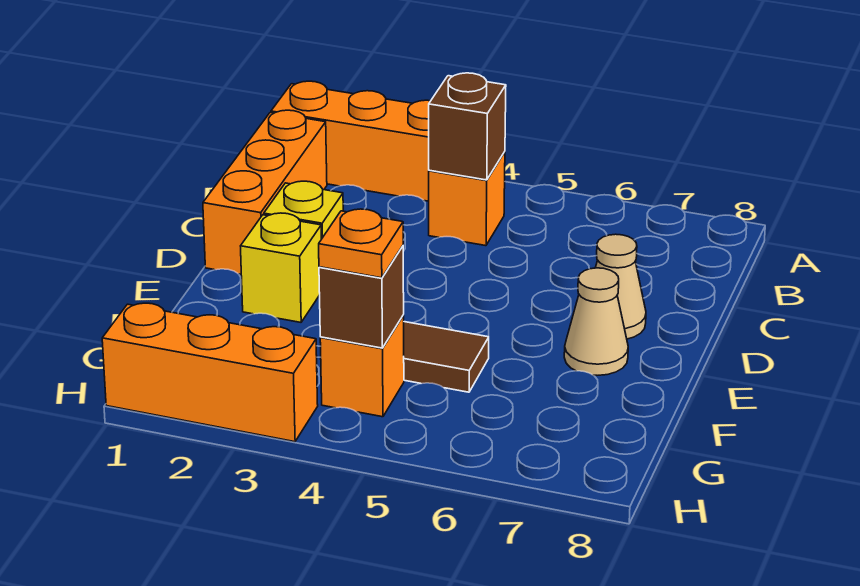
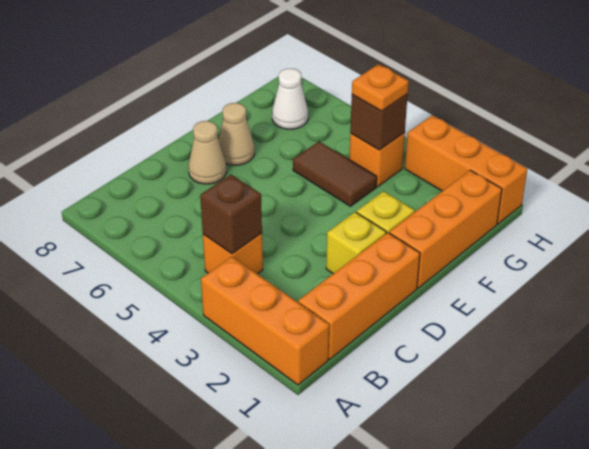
none -> orange brick E1:G1 level 1
none -> white cone G7 level 1

